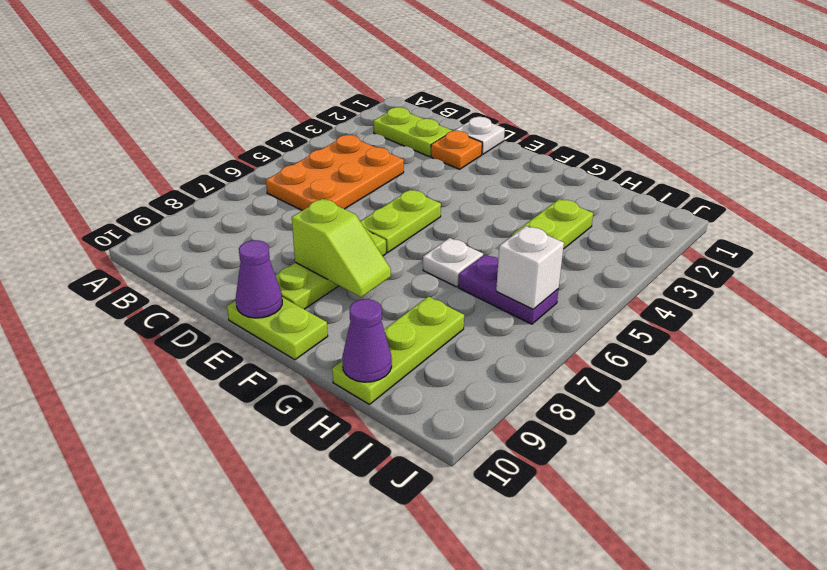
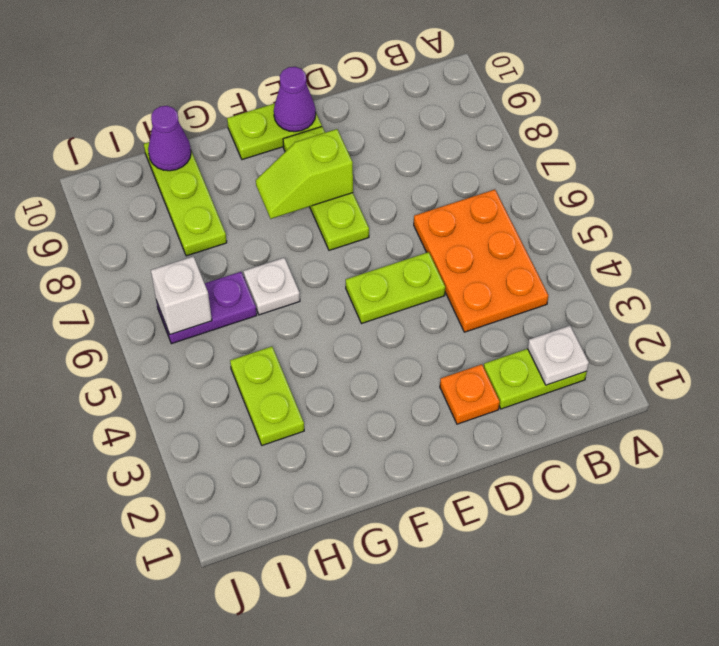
white plate D1 level 1 -> white plate B2 level 2
lime plate E5:E6 level 1 -> lime plate D5:E5 level 1

